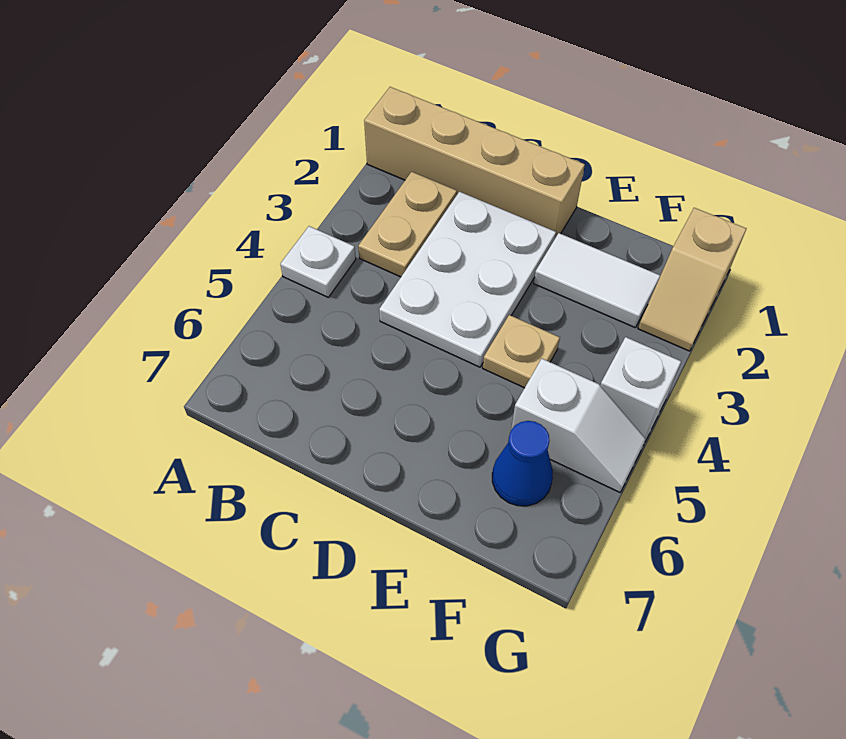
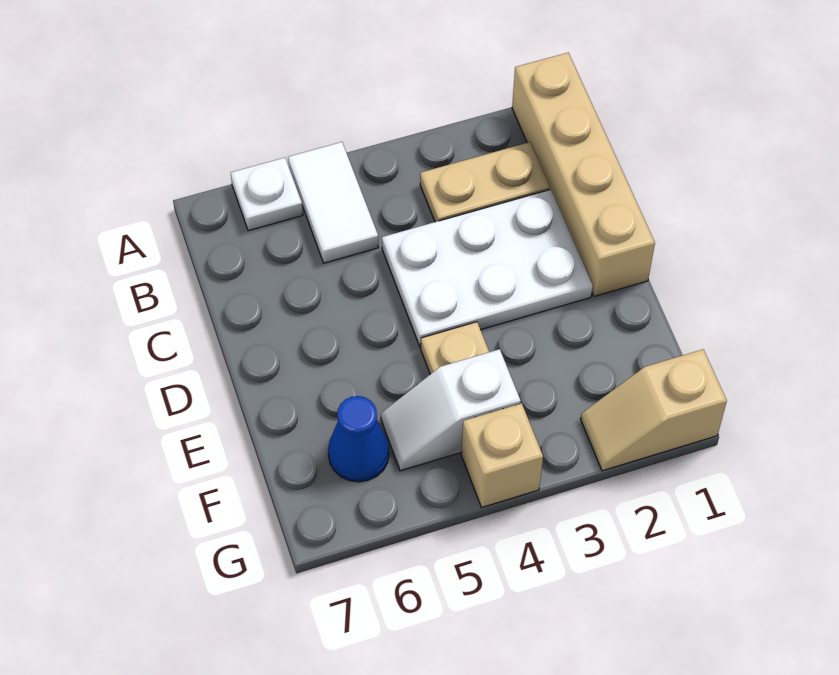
white plate A4 level 1 -> white plate A6 level 1
white tile E2:F2 level 1 -> white tile A5:B5 level 1
white slope F5:G5 level 1 top F -> white slope F4:F5 level 1 top 4
white brick G4 level 1 -> tan brick G4 level 1

